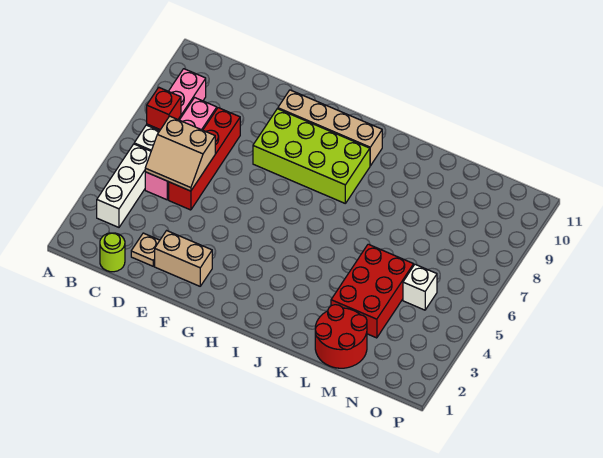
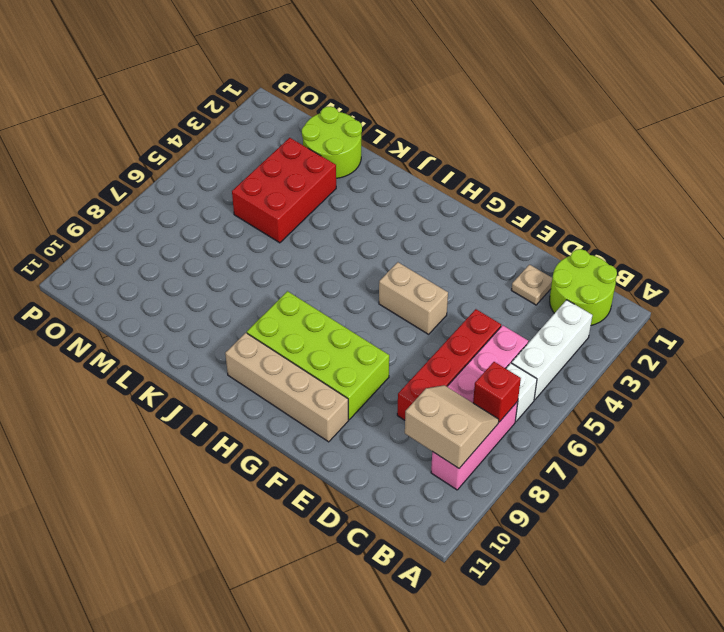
lime round brick C1 level 1 -> lime round brick B1:C2 level 1
tan slope C5:D6 level 2 top 6 -> tan slope B8:C9 level 2 top 9
tan brick E2:F2 level 1 -> tan brick F5:G5 level 1
red round brick L1:M2 level 1 -> lime round brick L1:M2 level 1
white brick N5 level 1 -> none

